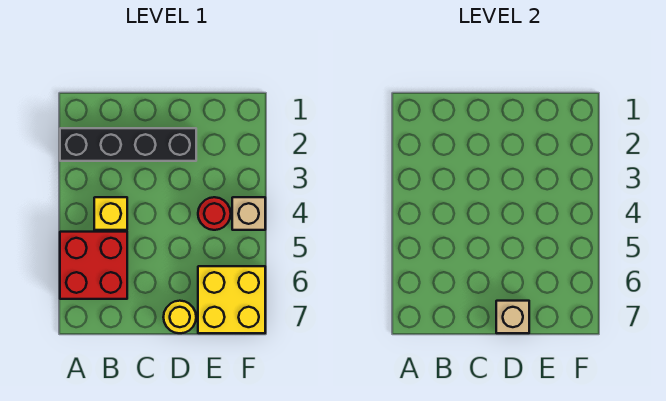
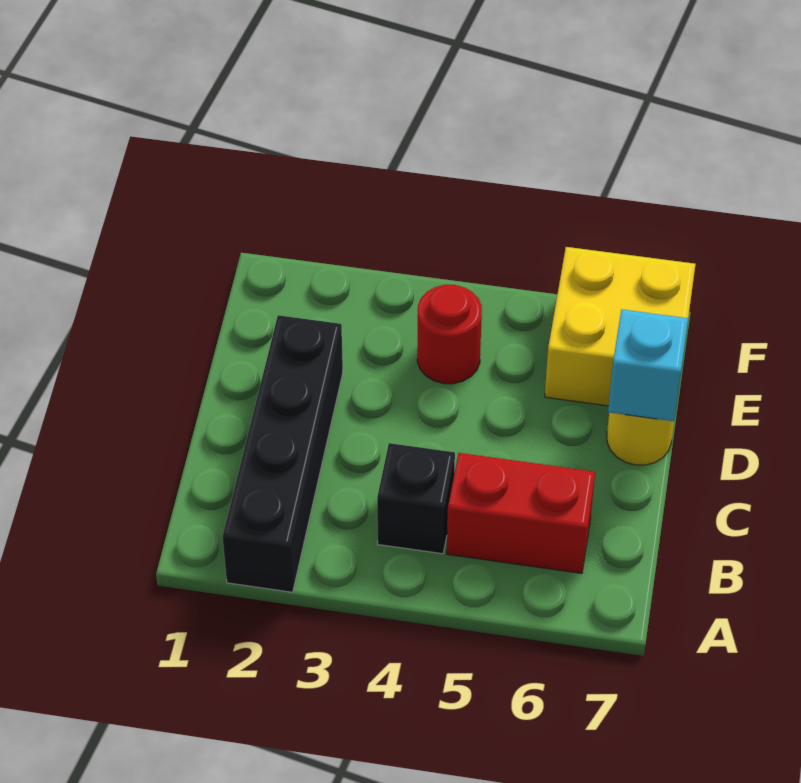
red brick A5:B6 level 1 -> red brick B5:B6 level 1
yellow brick B4 level 1 -> black brick B4 level 1
tan brick D7 level 2 -> cyan brick D7 level 2
tan brick F4 level 1 -> none

